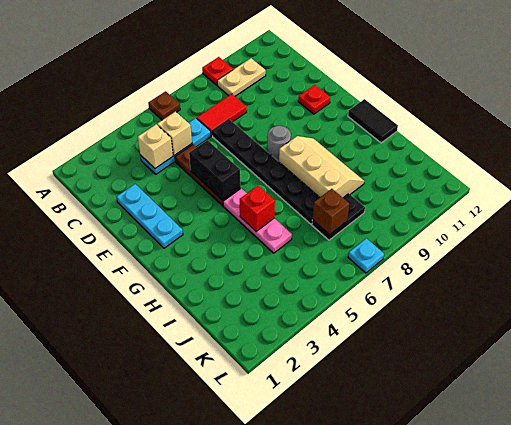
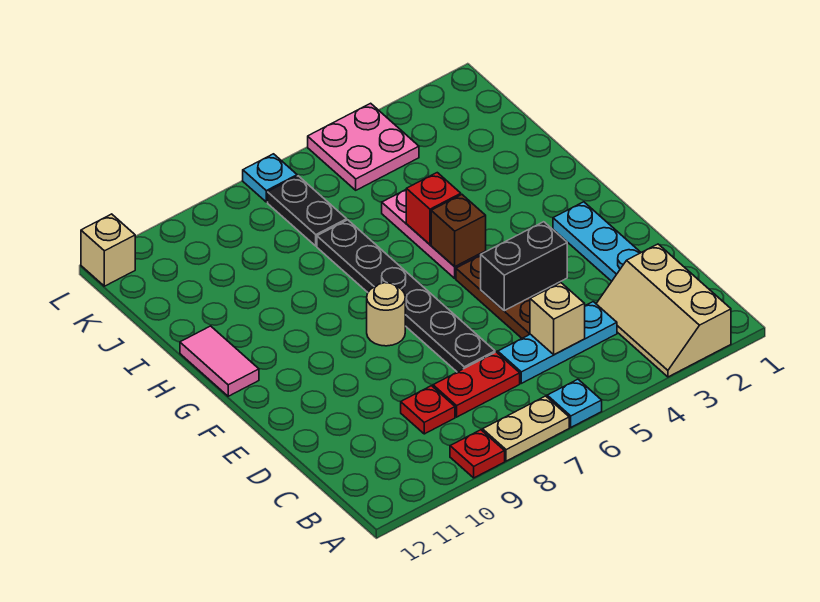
brown plate A6 level 1 -> cyan plate A6 level 1
tan plate B9:B10 level 1 -> tan plate A7:A8 level 1
tan brick C4 level 2 -> tan brick L12 level 1
red tile C7:C8 level 1 -> red plate C7:C8 level 1
black brick E5:F5 level 2 -> black brick E4:E5 level 2
red plate E11 level 1 -> red plate C9 level 1
grey round brick F8 level 1 -> tan round brick F8 level 1
tan slope G8:I9 level 1 top 8 -> tan slope A2:C3 level 1 top 2
black tile G12:H12 level 1 -> pink tile G12:H12 level 1
black plate J7:J8 level 1 -> black plate J7:K7 level 1
brown brick J7 level 2 -> brown brick G5 level 2
none -> pink plate K4:L5 level 1

